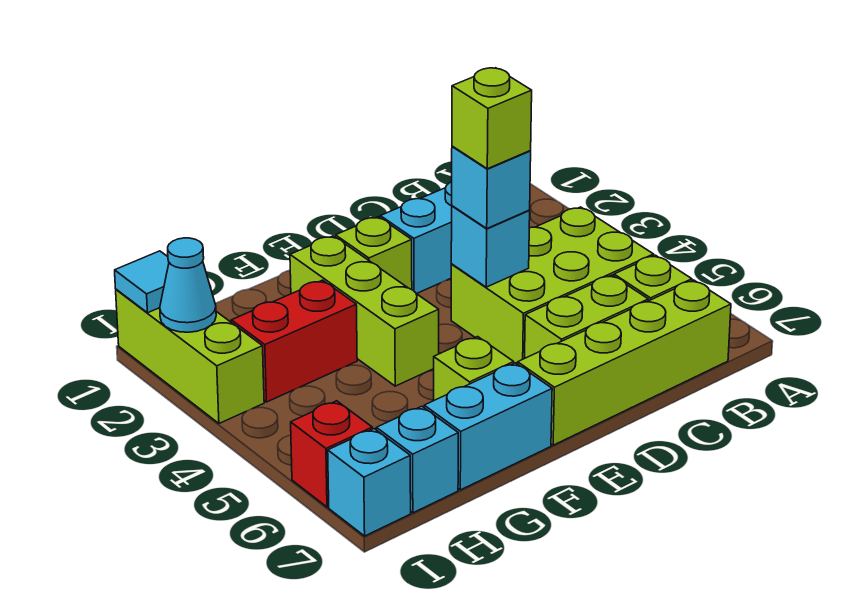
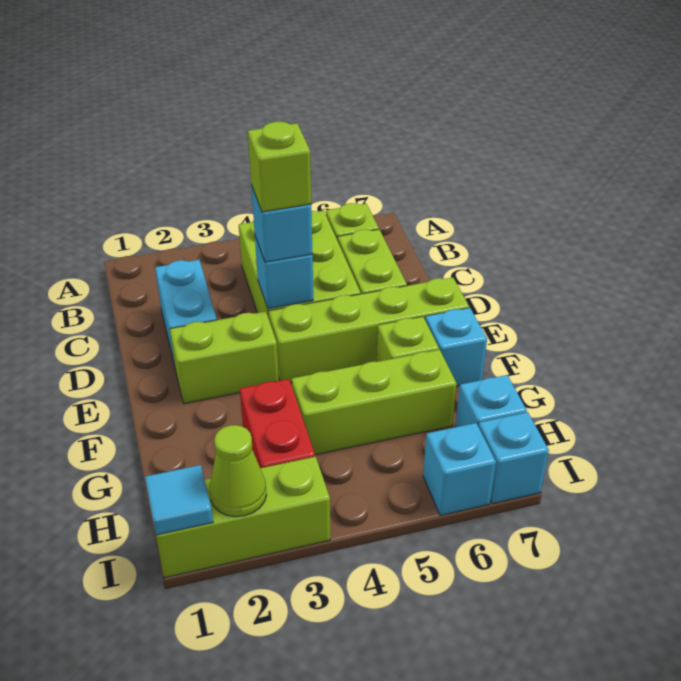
lime brick B7:E7 level 1 -> lime brick E4:E7 level 1
lime brick E2 level 1 -> lime brick E2:E3 level 1
lime brick F2:F4 level 1 -> lime brick G4:G6 level 1
cyan brick F7:G7 level 1 -> cyan brick F7 level 1
cyan cone I2 level 2 -> lime cone I2 level 2
red brick I6 level 1 -> cyan brick I6 level 1

